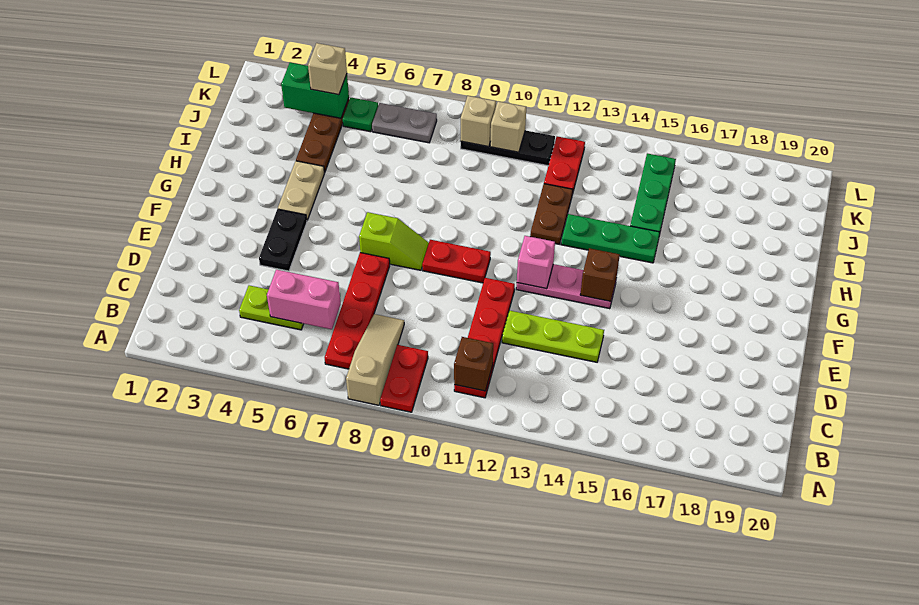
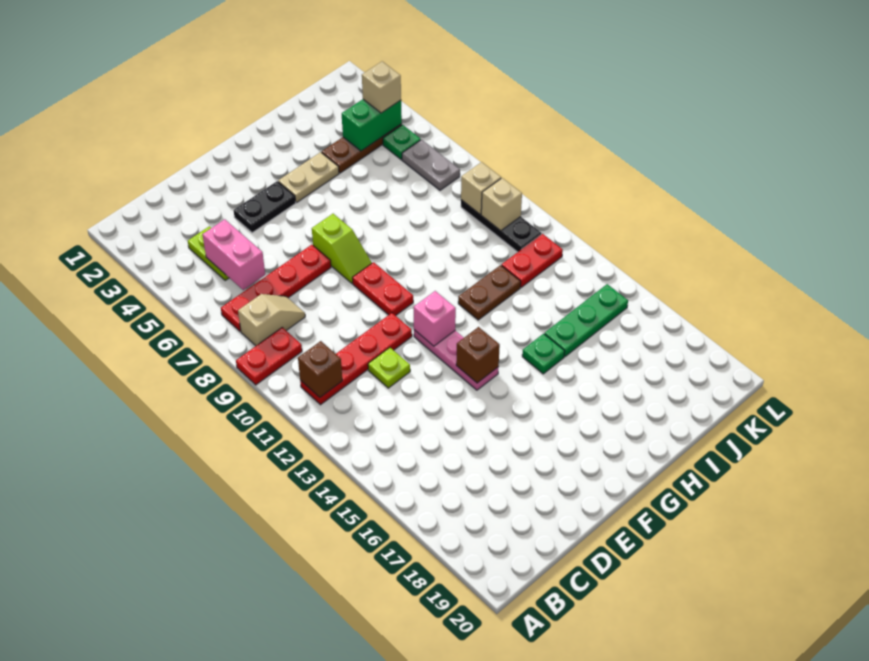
tan slope A8:C8 level 1 top A -> tan slope B8:C8 level 1 top B
lime plate D12:D14 level 1 -> lime plate D12 level 1
green plate H13:H15 level 1 -> green plate H15 level 1
green brick K3:K4 level 2 -> green brick J4:K4 level 2

